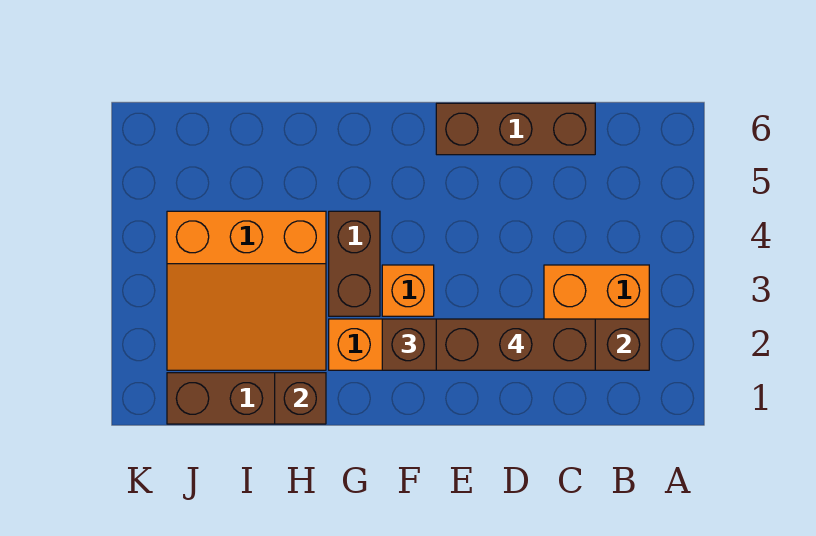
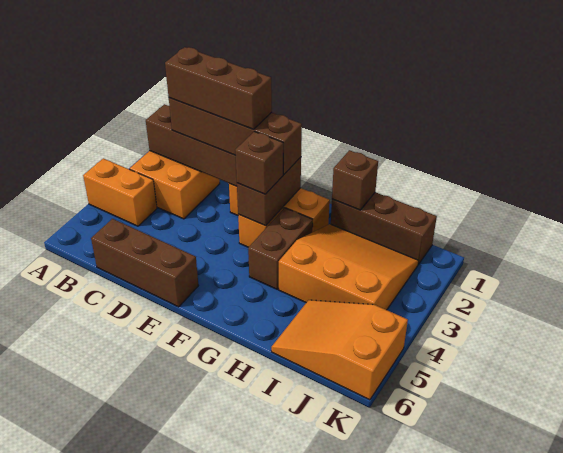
none -> orange brick A4:B4 level 1
none -> brown brick F2:F3 level 2
none -> brown brick F3 level 3
none -> orange slope I5:K6 level 1 top K

